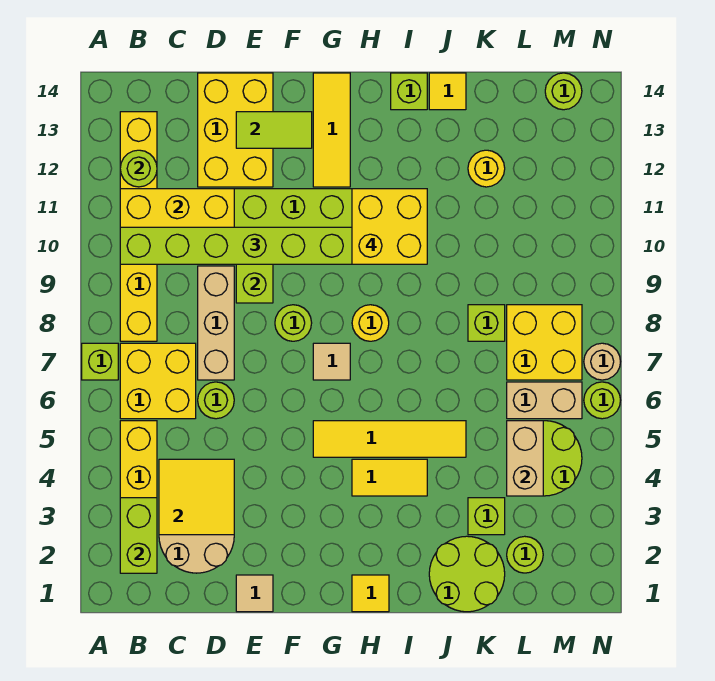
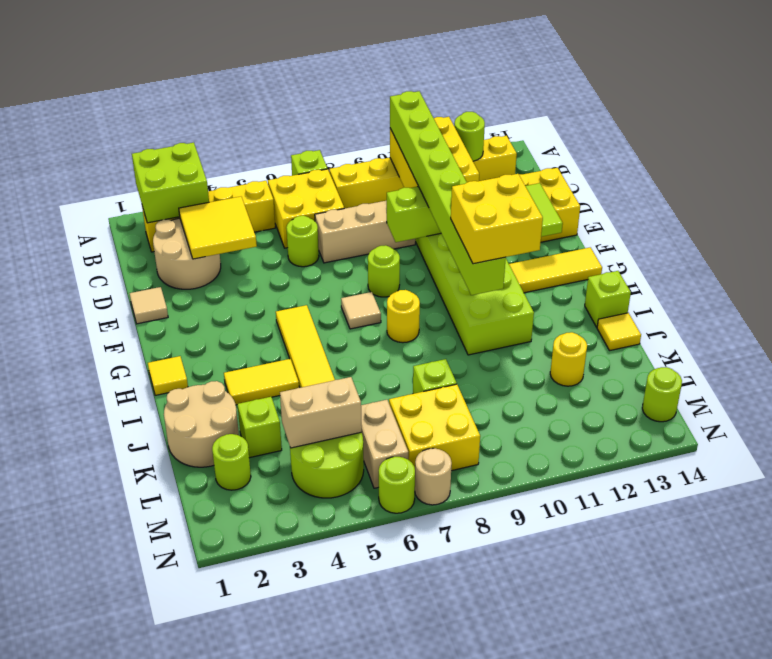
lime brick B2:B3 level 2 -> lime brick A2:B3 level 2
yellow tile H4:I4 level 1 -> yellow tile I3:I4 level 1
lime round brick J1:K2 level 1 -> tan round brick J1:K2 level 1

